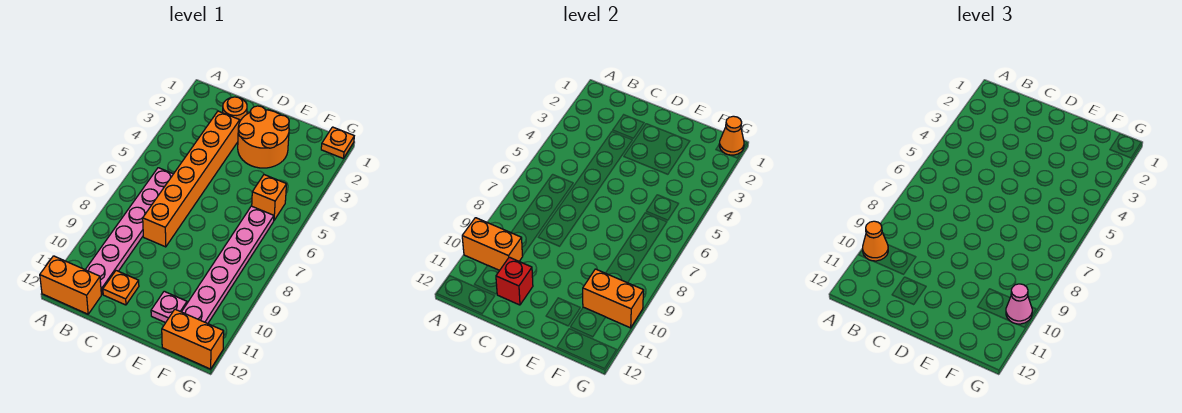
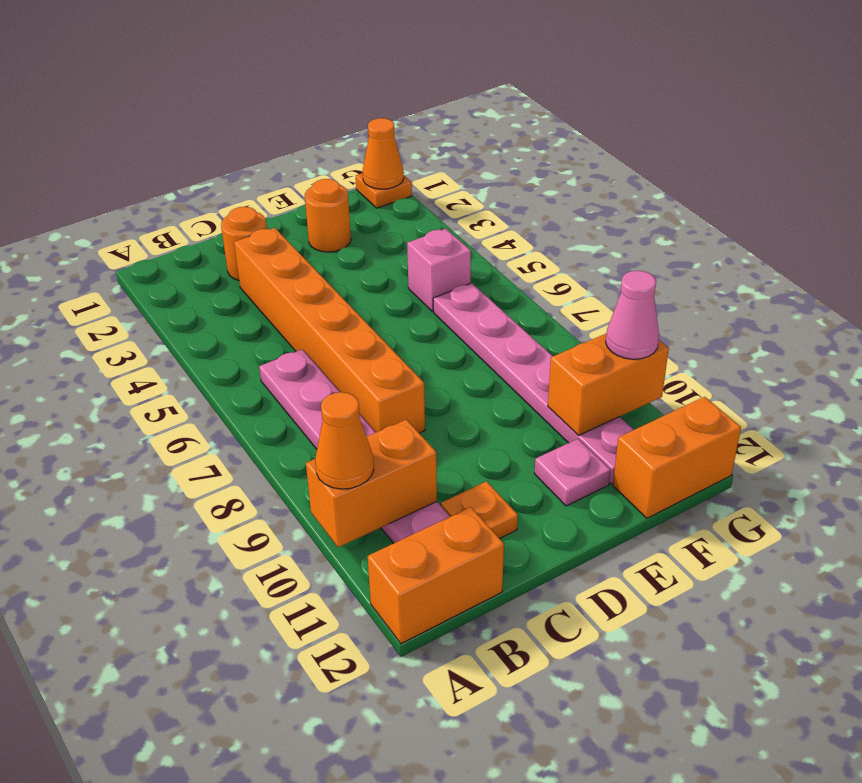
red brick C11 level 2 -> none
orange round brick D2:E3 level 1 -> orange round brick E2 level 1
orange brick F5 level 1 -> pink brick F5 level 1

